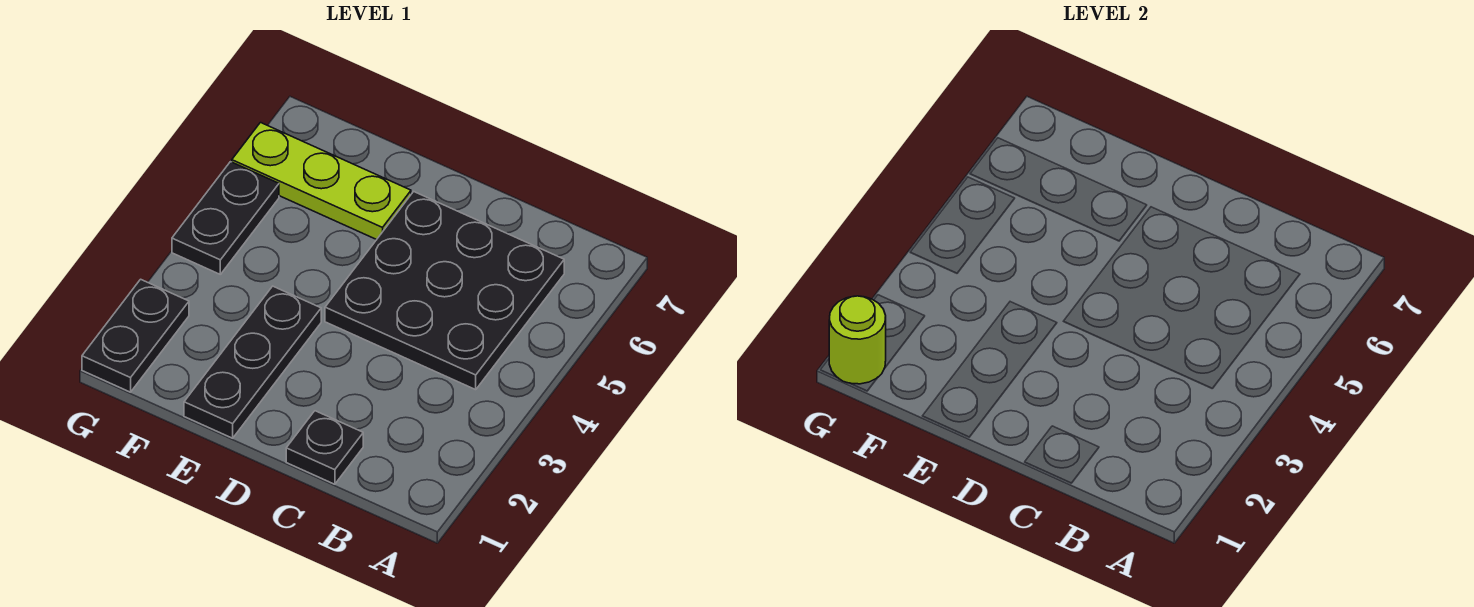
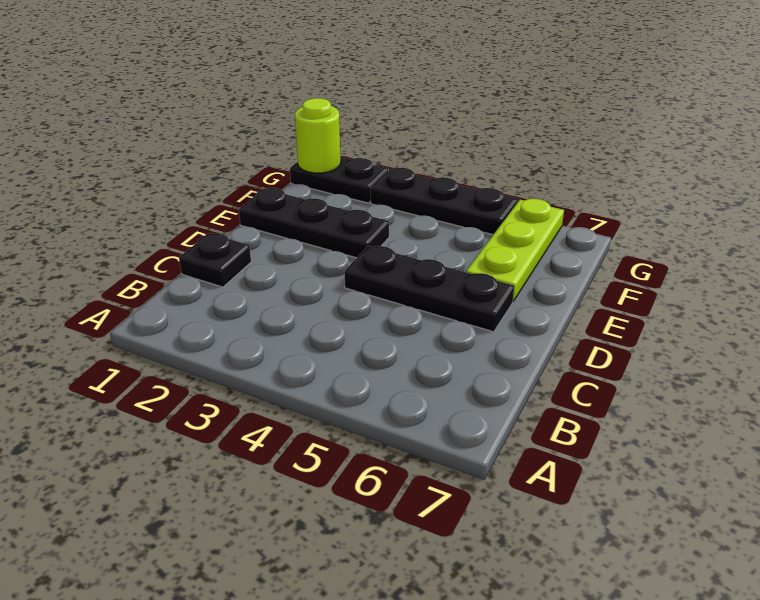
black plate B4:D6 level 1 -> black plate D4:D6 level 1
black plate G4:G5 level 1 -> black plate G3:G5 level 1

